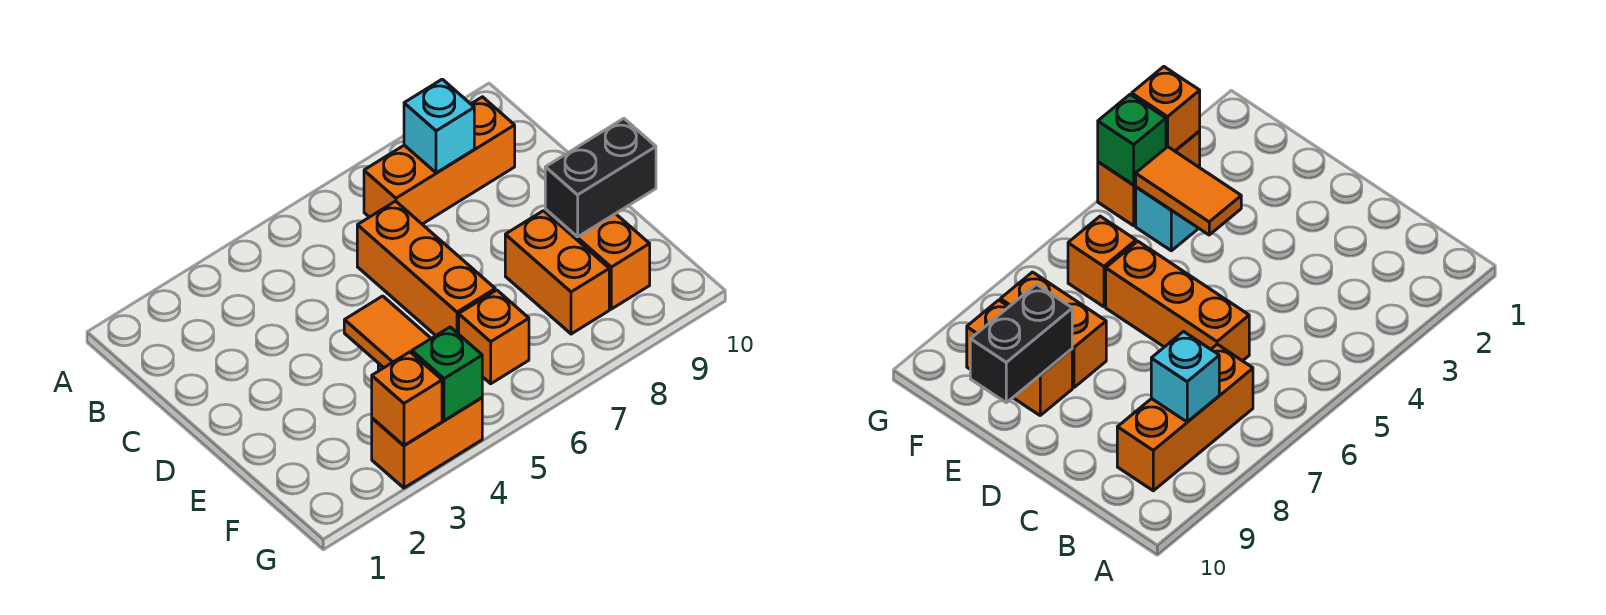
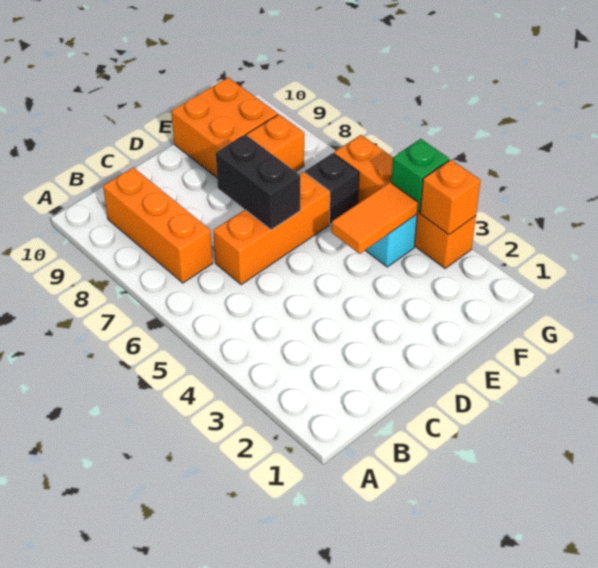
cyan brick B8 level 2 -> none
orange brick E9:F9 level 1 -> orange brick E9:F10 level 1
black brick E9:E10 level 2 -> black brick D6:D7 level 2
orange brick F6 level 1 -> black brick F6 level 1
orange brick G3:G4 level 1 -> orange brick G3:G6 level 1

